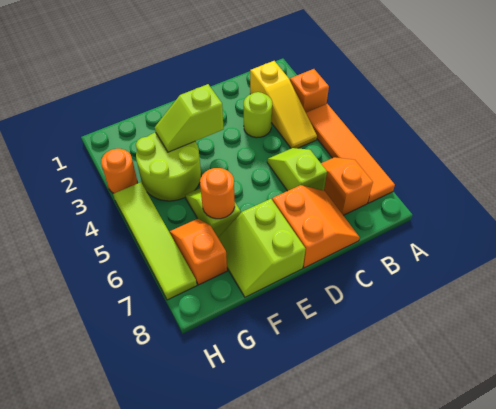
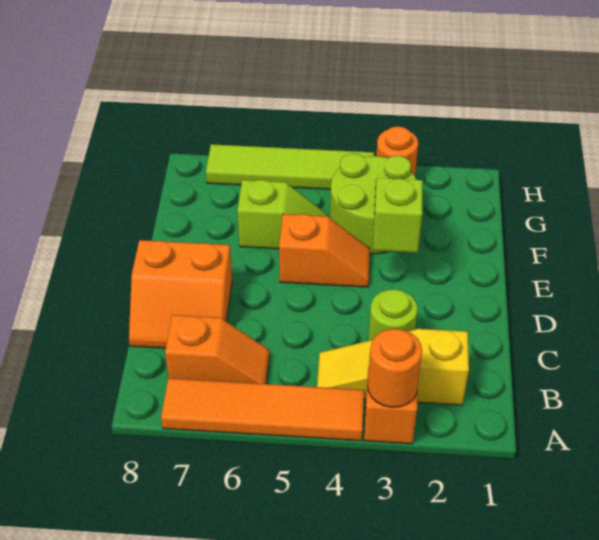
lime slope C5:C6 level 1 top 6 -> none
lime slope E7:F8 level 1 top E -> none
orange round brick F6 level 2 -> orange round brick A3 level 2
orange slope G6:G7 level 1 top 7 -> orange slope E4:E5 level 1 top 5

